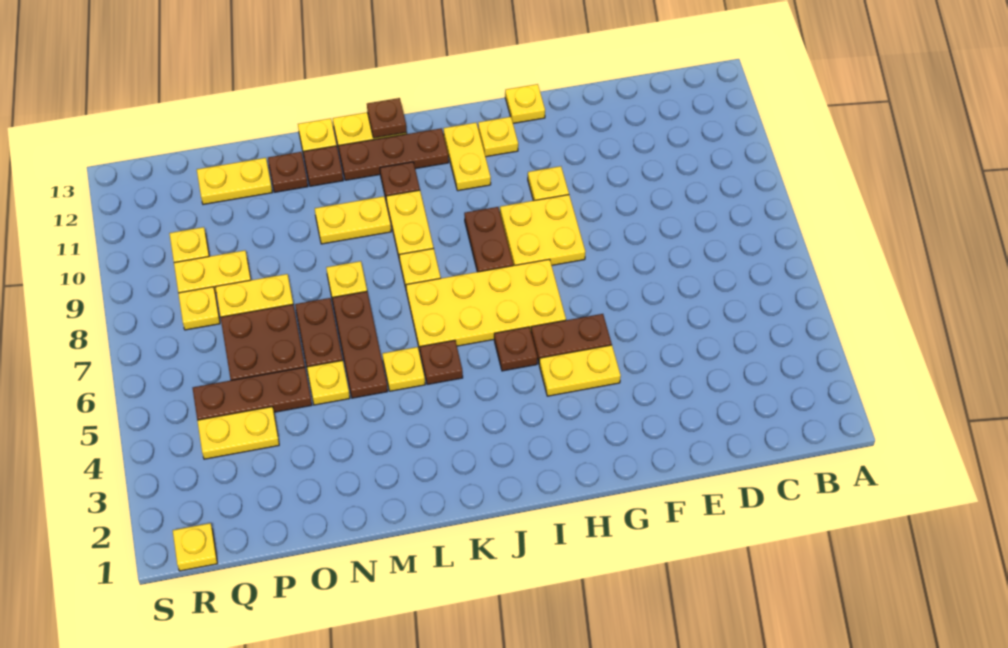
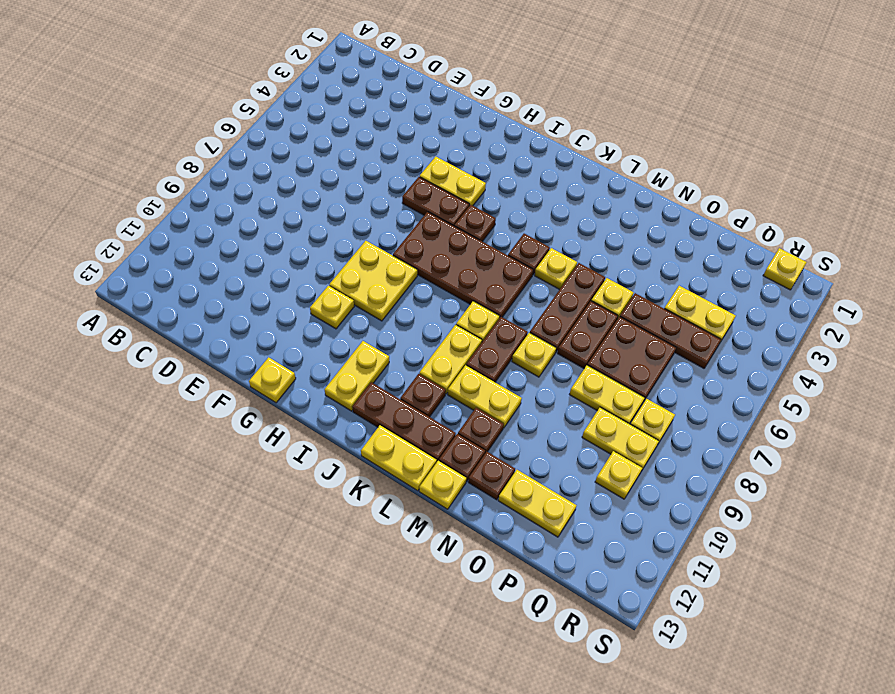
yellow plate H6:K7 level 1 -> brown plate H6:K7 level 1
yellow plate H12 level 1 -> none
brown plate I8:I9 level 1 -> brown plate L8:L9 level 1
brown plate K13 level 2 -> brown plate M11 level 1

